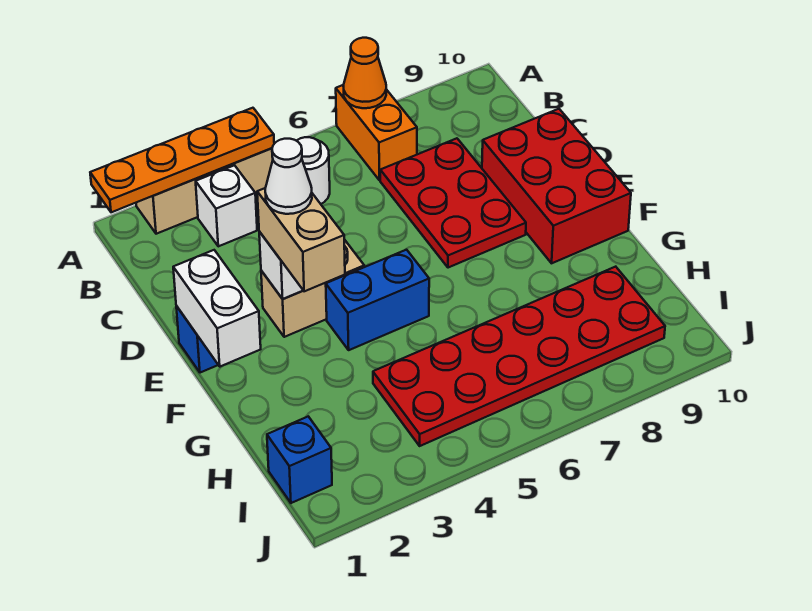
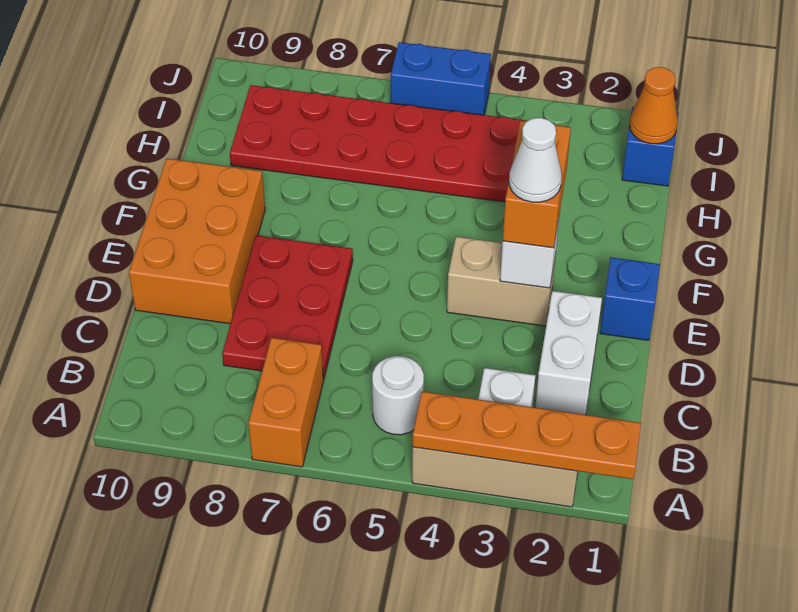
orange cone A7 level 2 -> orange cone I1 level 2
red brick D9:F10 level 1 -> orange brick D9:F10 level 1
white brick E1:F1 level 2 -> white brick C2:D2 level 1
tan brick E3:F3 level 3 -> orange brick E3:F3 level 3
blue brick F4:F5 level 1 -> blue brick J5:J6 level 1

